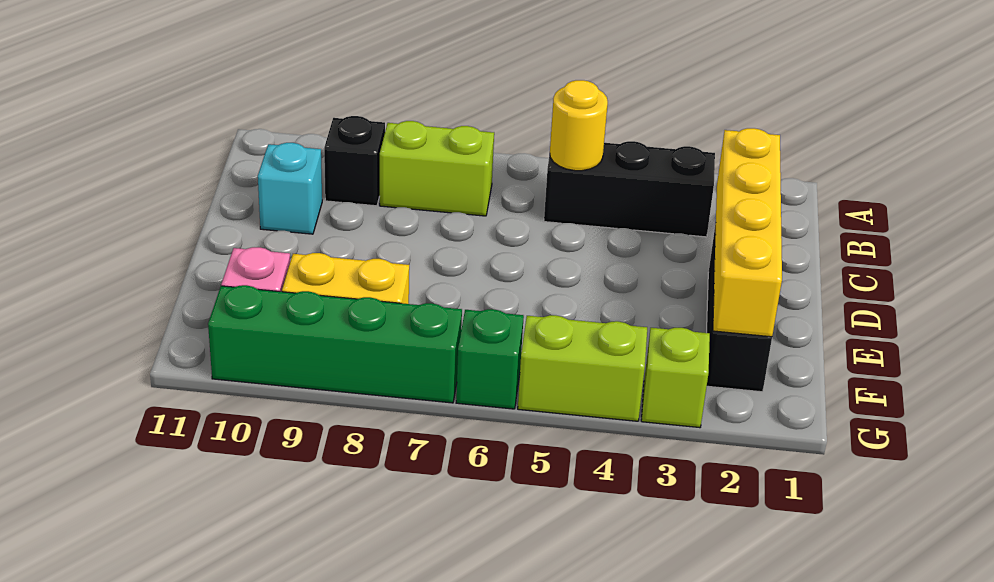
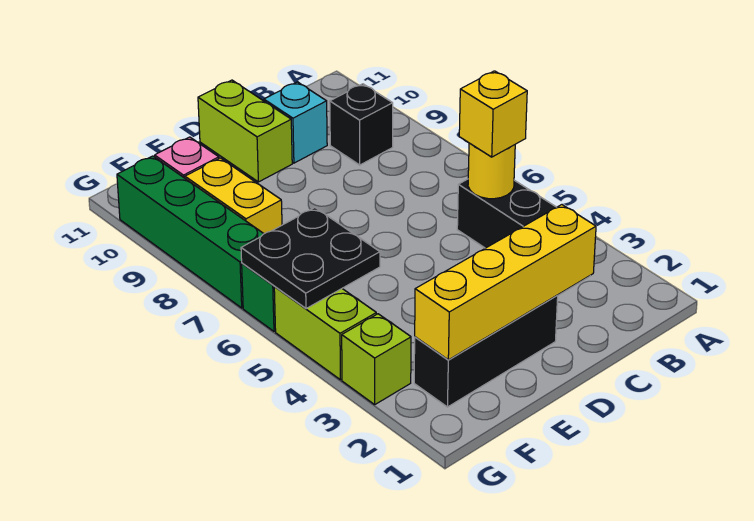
none -> yellow brick B5 level 3
lime brick B7:B8 level 1 -> lime brick D10:D11 level 1
none -> black plate F5:G6 level 2

